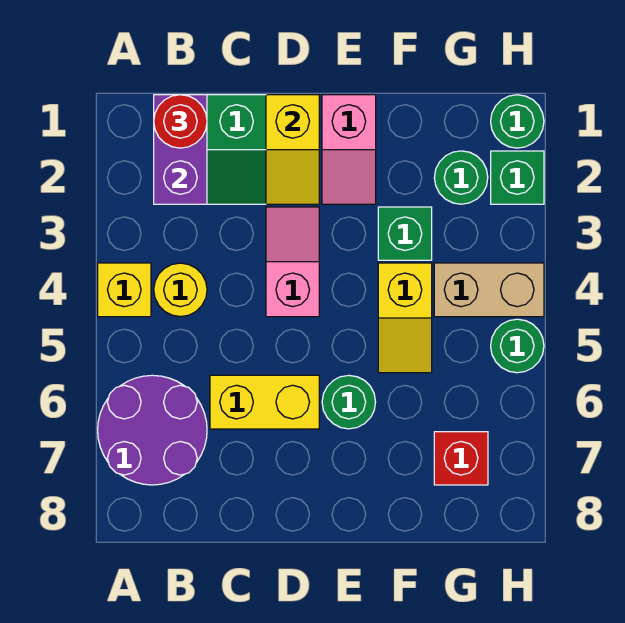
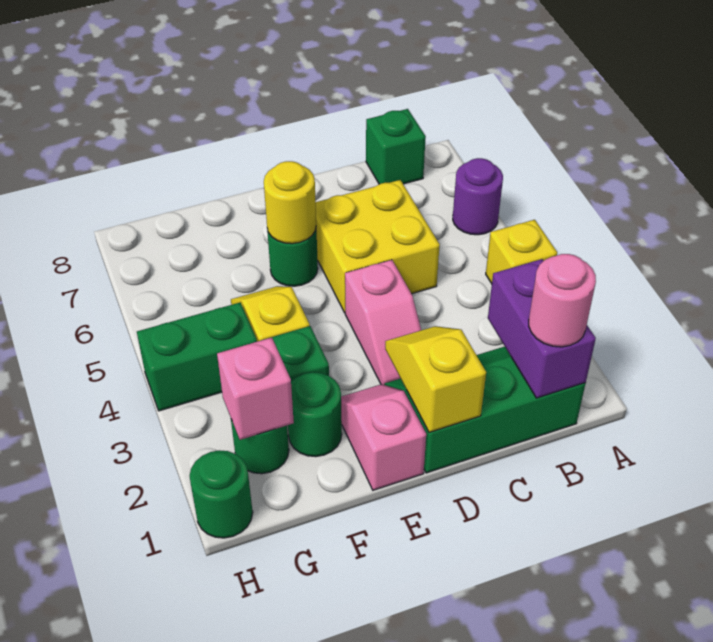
purple round brick A6:B7 level 1 -> purple round brick A6 level 1
red round brick B1 level 3 -> pink round brick B1 level 3
yellow round brick B4 level 1 -> yellow round brick E6 level 2
yellow brick C6:D6 level 1 -> yellow brick C5:D6 level 1
none -> pink brick G2 level 2
tan brick G4:H4 level 1 -> green brick G4:H4 level 1
red brick G7 level 1 -> none
green brick H2 level 1 -> green brick B8 level 1
green round brick H5 level 1 -> green round brick F2 level 1

